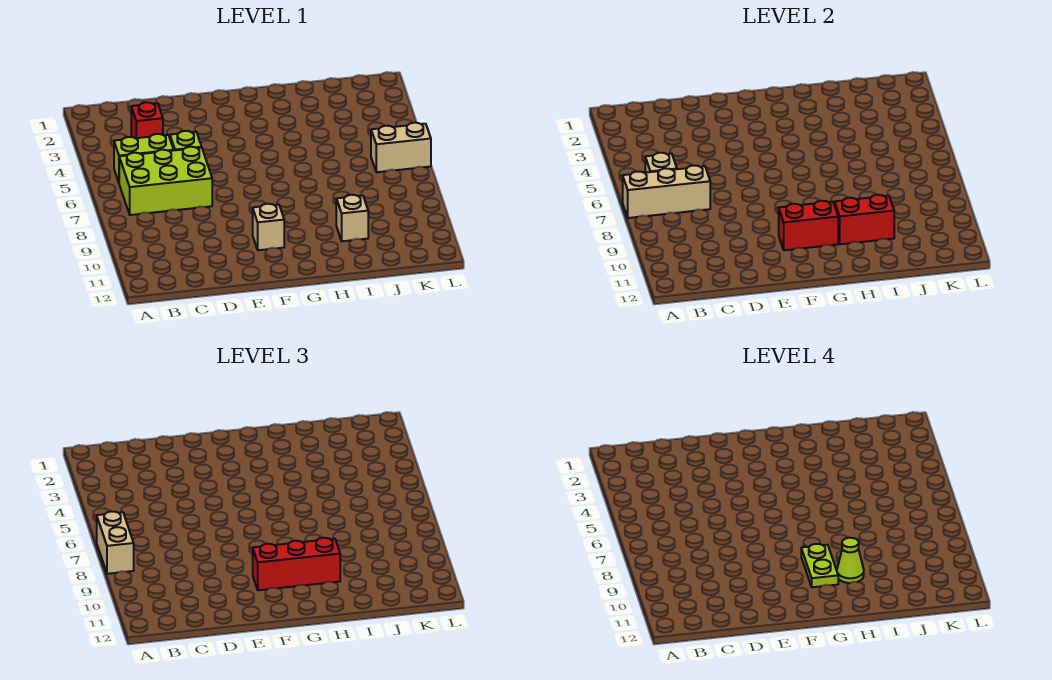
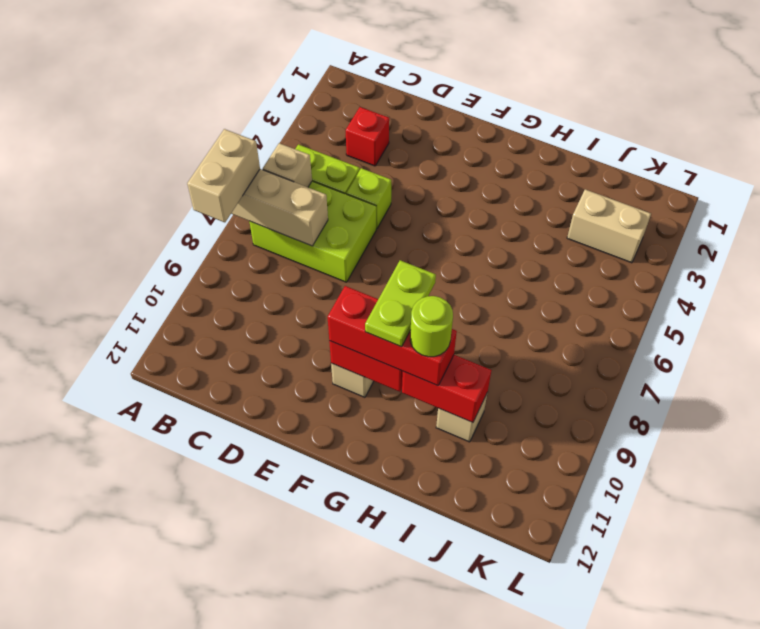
lime cone H10 level 4 -> lime round brick H10 level 4
tan brick K6:L6 level 1 -> tan brick J3:K3 level 1

